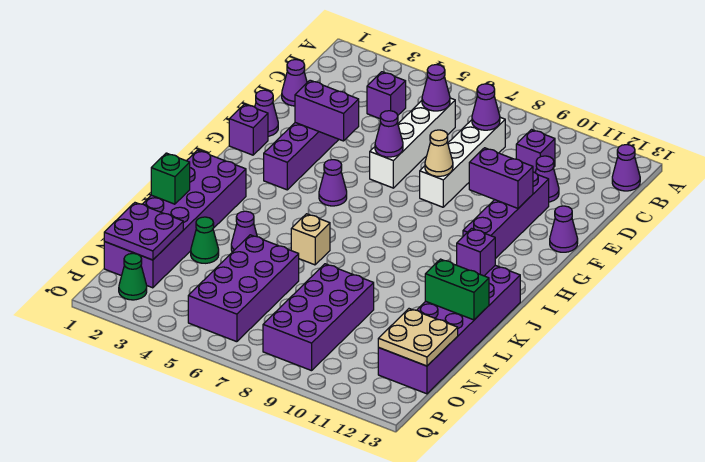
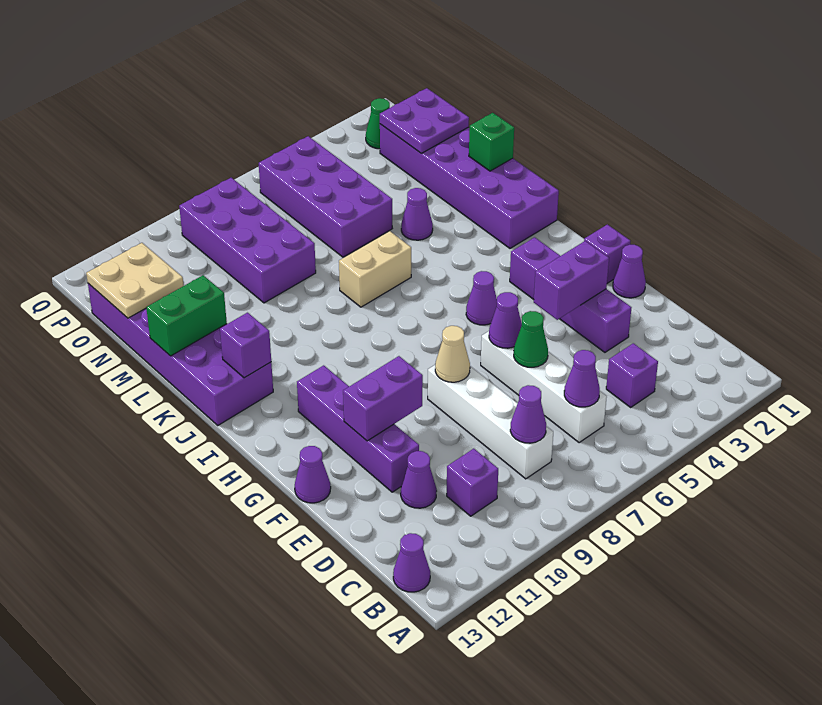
purple cone D1 level 1 -> none
tan brick K6 level 1 -> tan brick K6:K7 level 1
green cone M3 level 1 -> green cone E6 level 2

